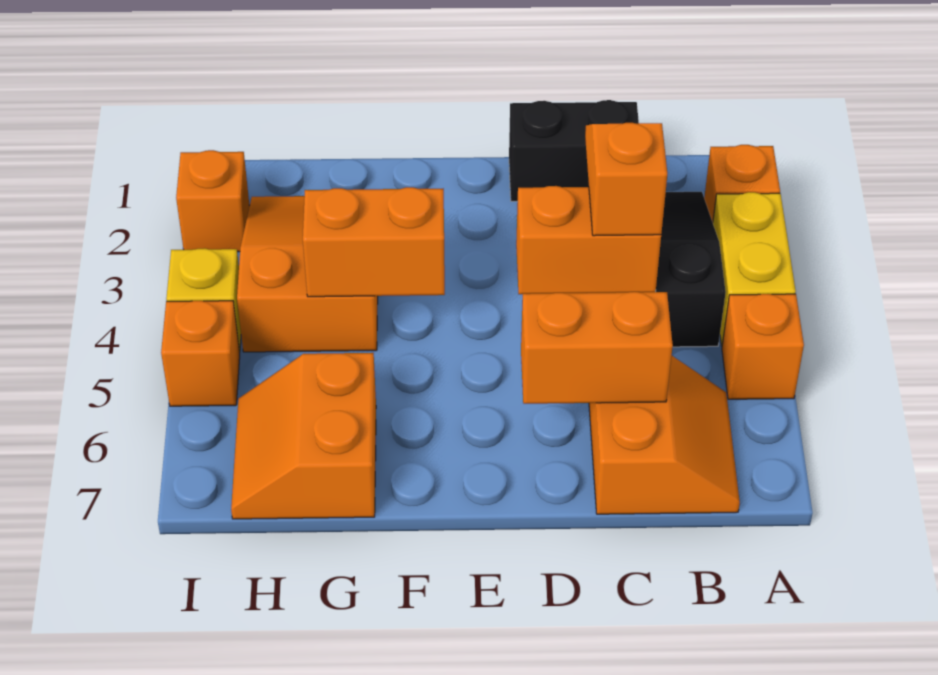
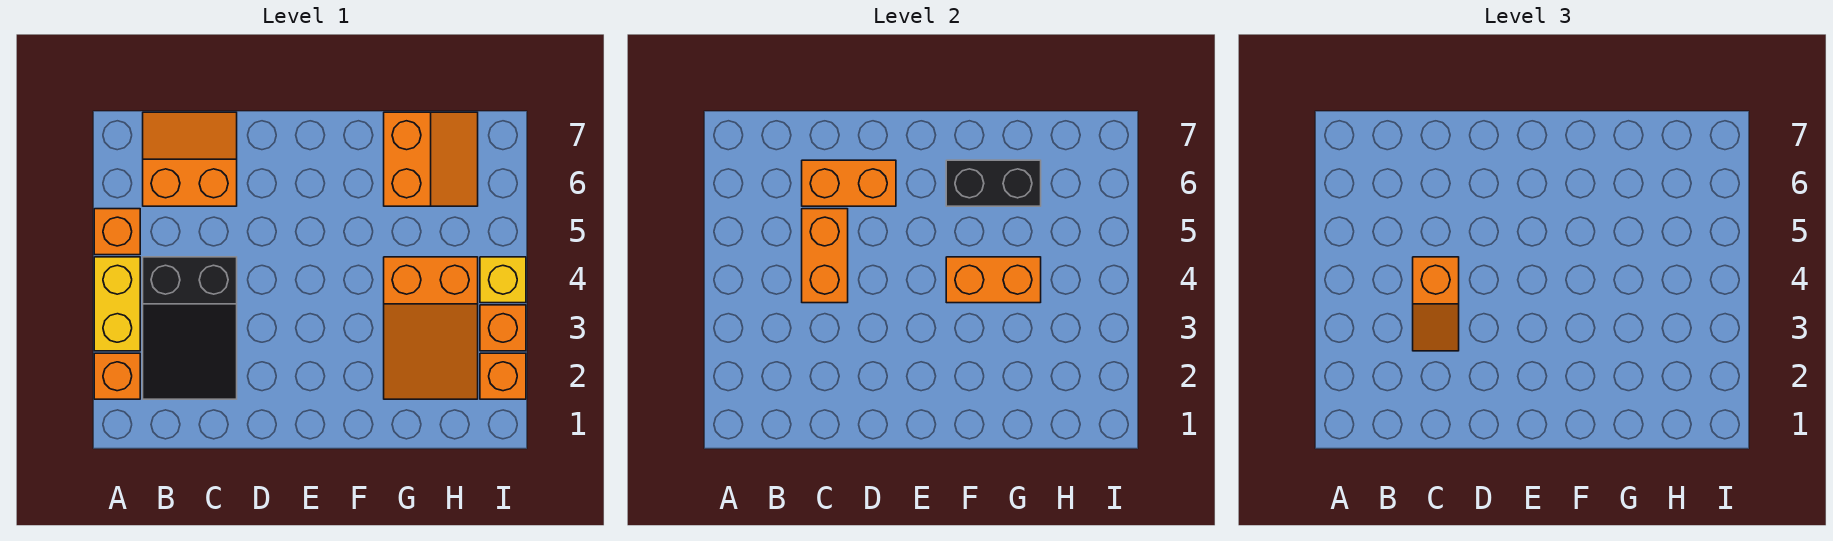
orange slope B6:C7 level 1 top C -> orange slope B6:C7 level 1 top 6
black brick C1:D1 level 1 -> black brick F6:G6 level 2
orange brick C4:D4 level 2 -> orange brick C4:C5 level 2
orange brick I5 level 1 -> orange brick I3 level 1

